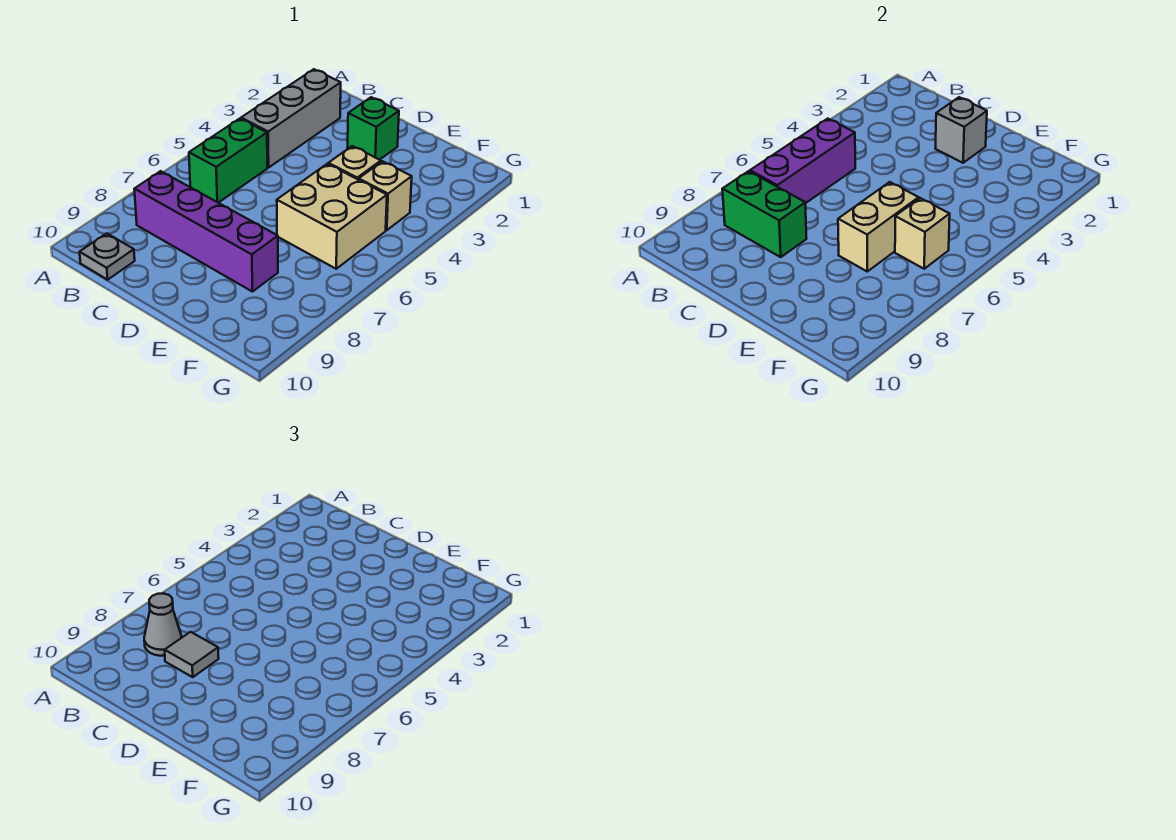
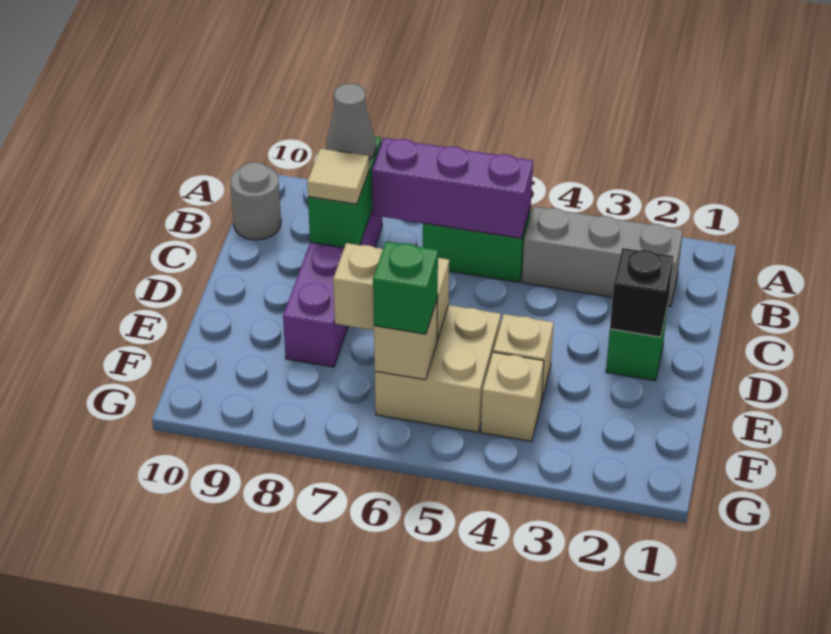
grey plate B10 level 1 -> grey round brick B10 level 1
grey tile C8 level 3 -> tan tile C8 level 3
grey brick D2 level 2 -> black brick D2 level 2
none -> green brick F6 level 3

